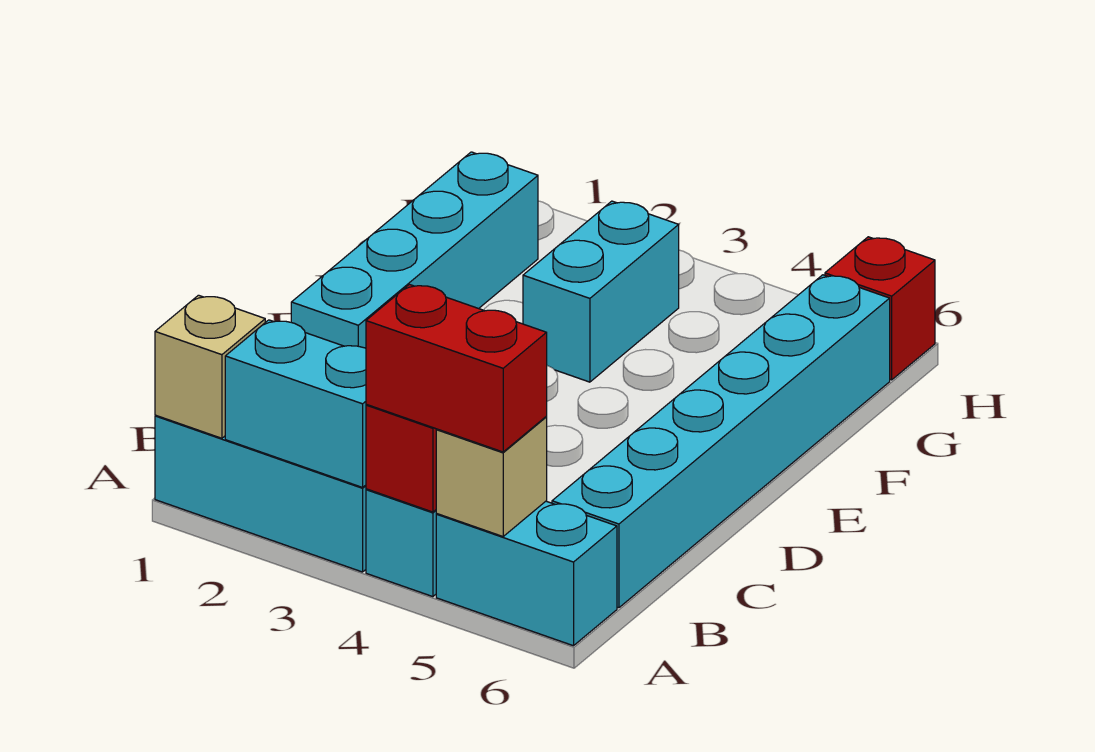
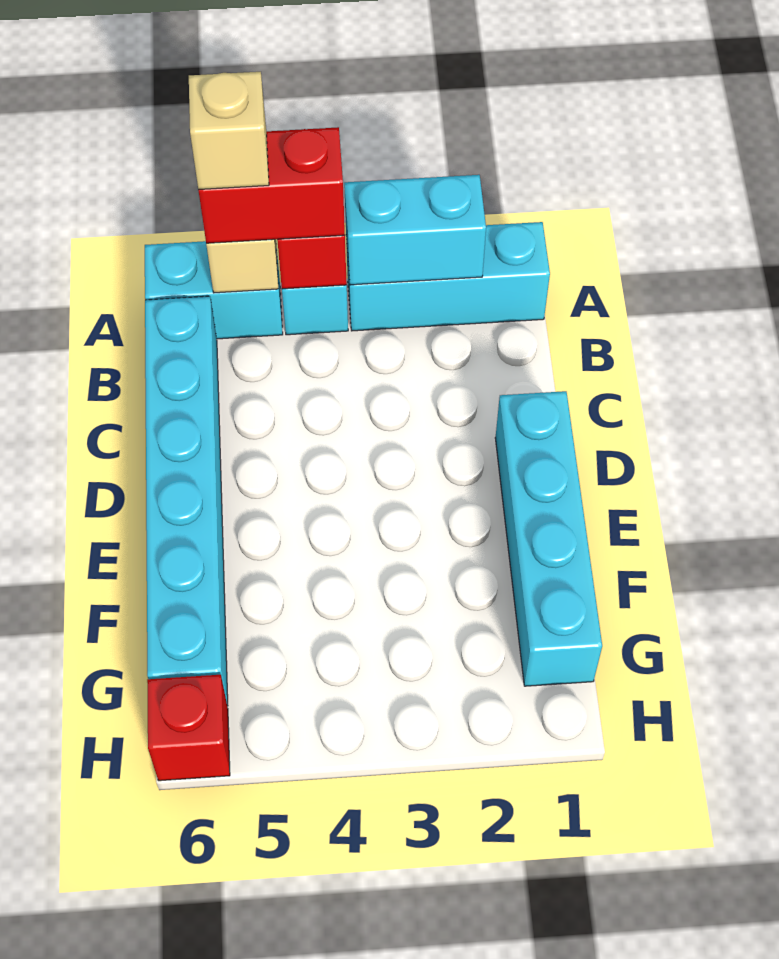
tan brick A1 level 2 -> tan brick A5 level 4
cyan brick F3:G3 level 1 -> none

